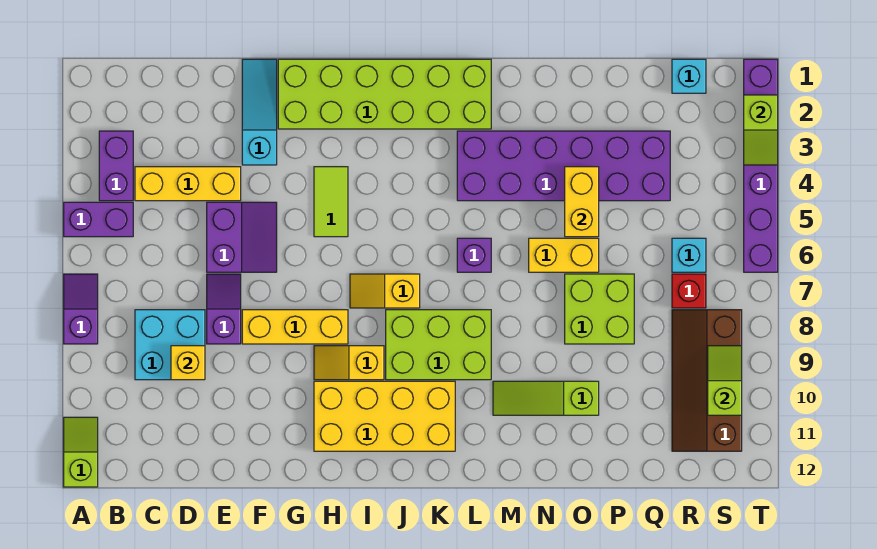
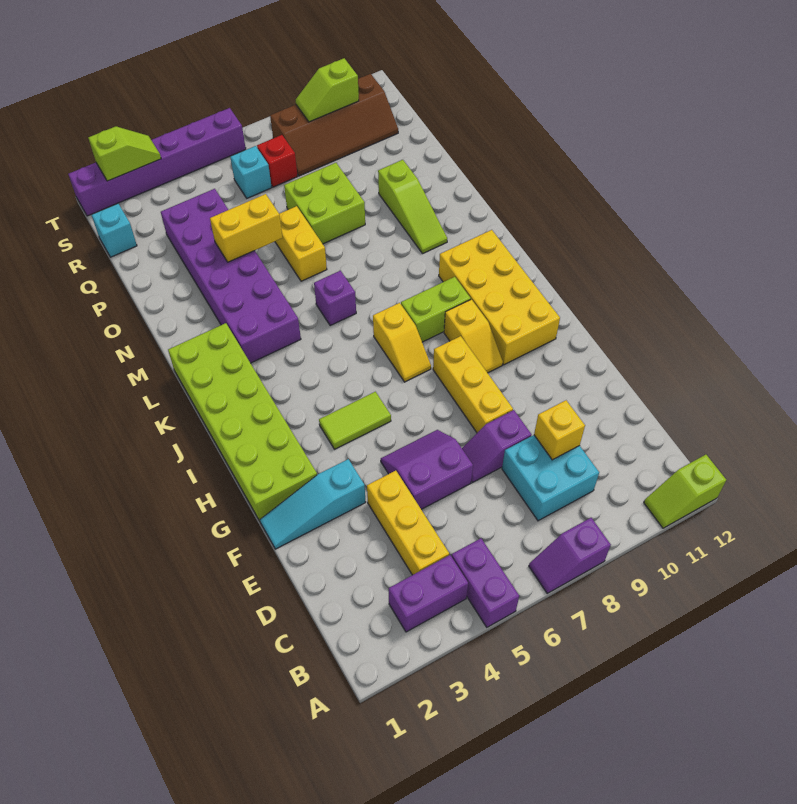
lime brick J8:L9 level 1 -> lime brick J8:J9 level 1

